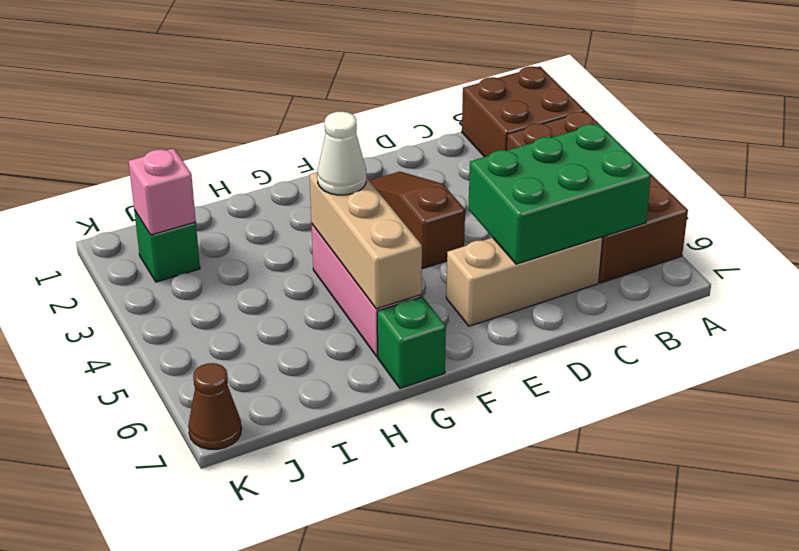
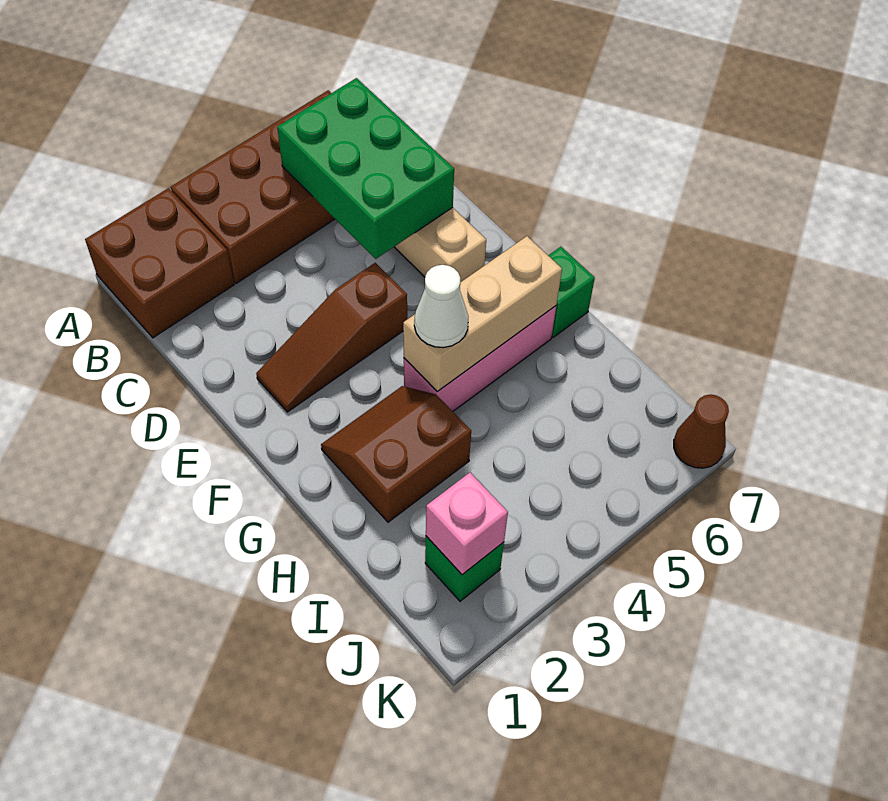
none -> brown slope G2:H3 level 1 top H

